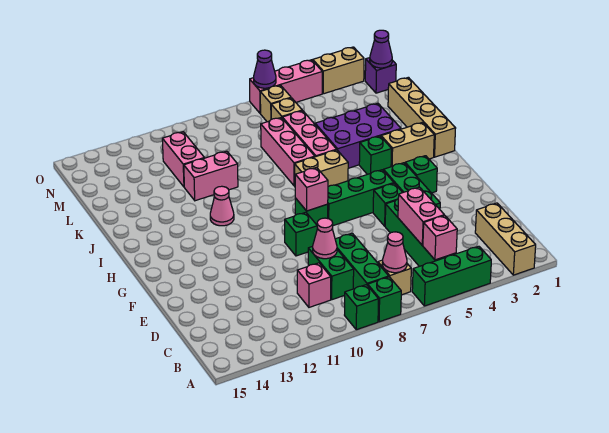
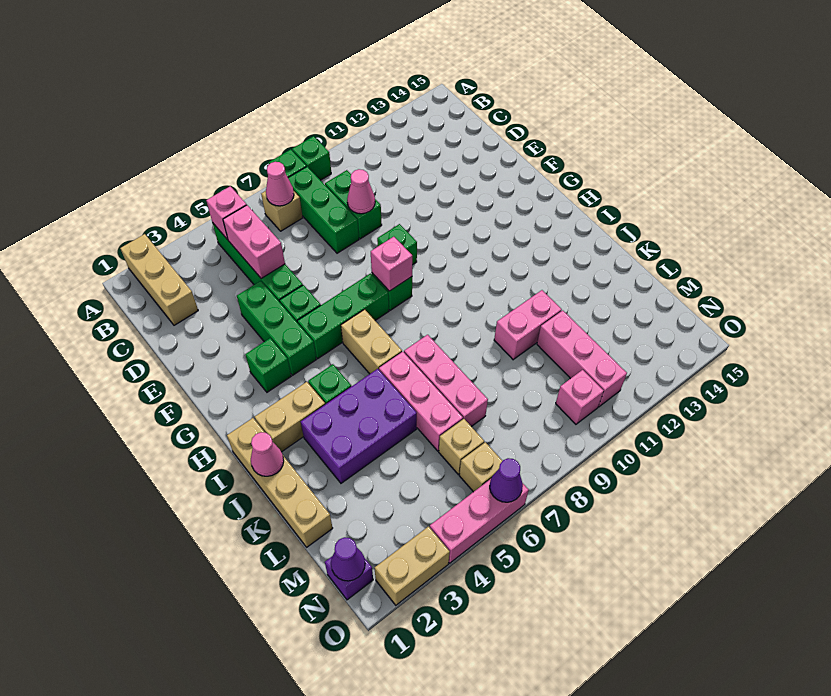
green brick A4:A6 level 1 -> none
pink brick C10 level 1 -> pink brick N10 level 1
tan brick I6:I7 level 1 -> tan brick H6:I6 level 1
pink cone I11 level 1 -> pink cone J1 level 2
pink brick L11:M11 level 1 -> pink brick L11:N11 level 1

